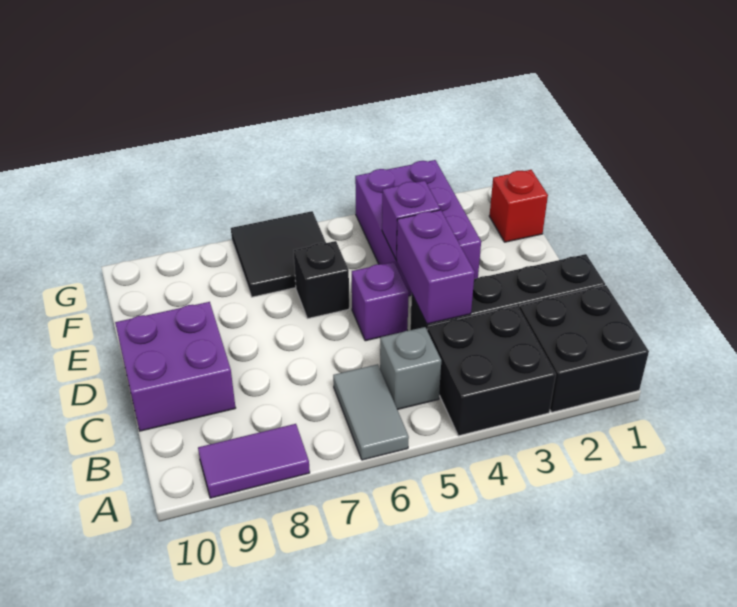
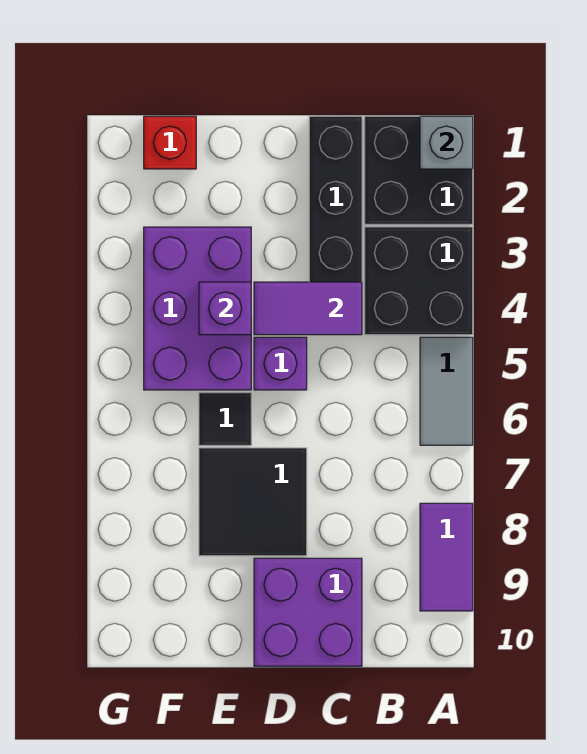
grey tile A6:B6 level 1 -> grey tile A5:A6 level 1
grey brick B5 level 1 -> grey brick A1 level 2
purple brick C4:D4 level 2 -> purple tile C4:D4 level 2
purple brick E3:G4 level 1 -> purple brick E3:F5 level 1
black brick E6 level 1 -> black tile E6 level 1
black tile F6:G7 level 1 -> black tile D7:E8 level 1

